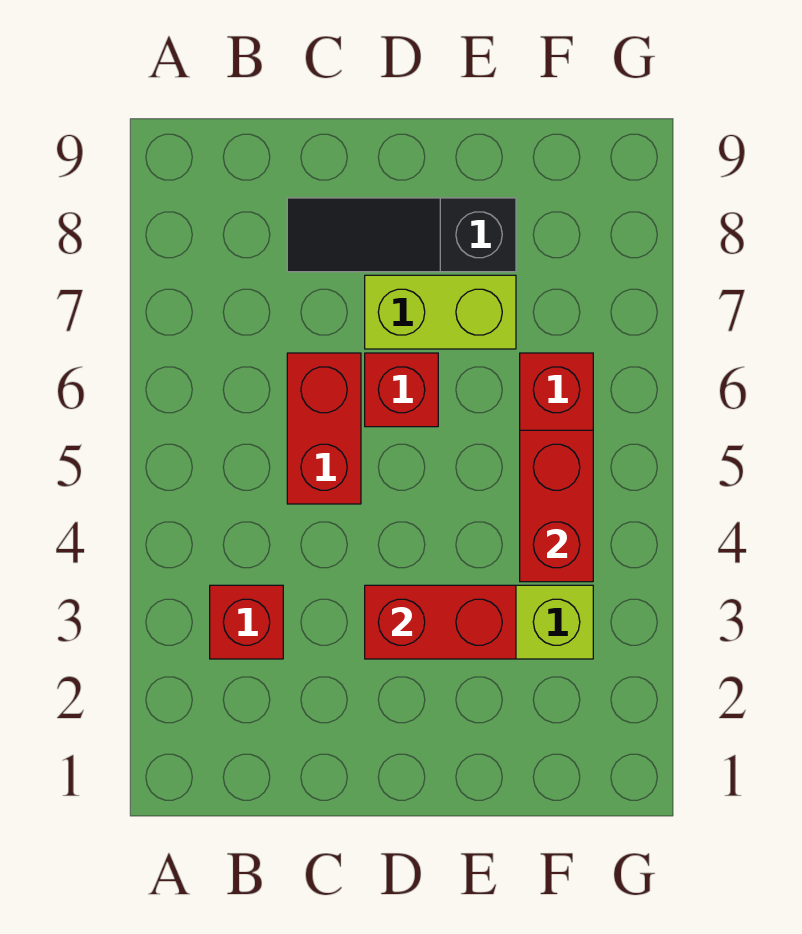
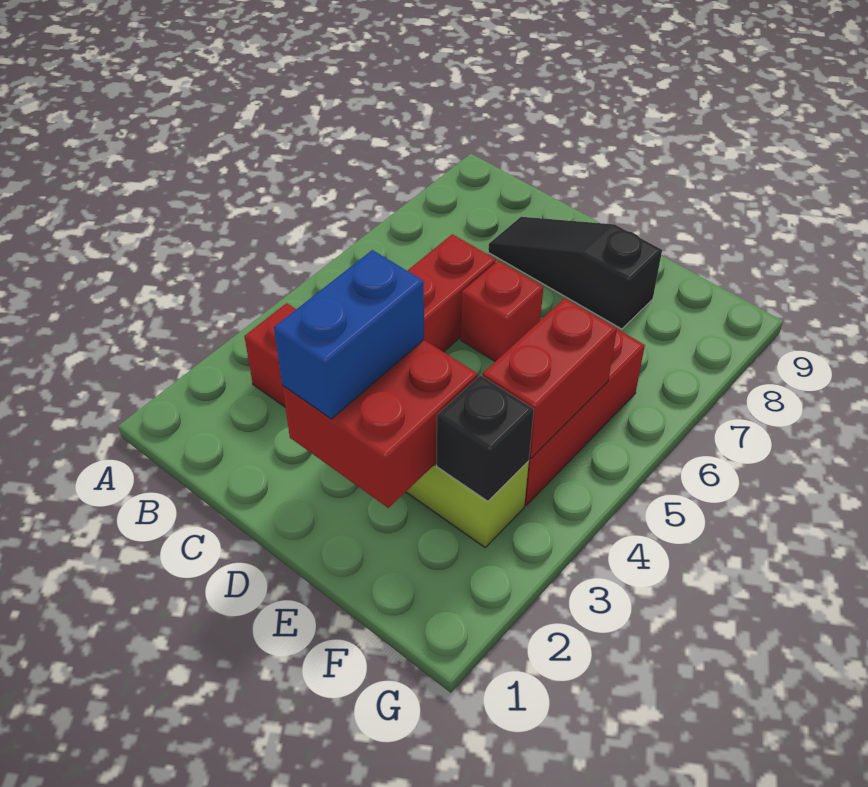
none -> blue brick D2:D3 level 3
red brick D3:E3 level 2 -> red brick D2:E3 level 2
lime brick D7:E7 level 1 -> none
none -> black brick F3 level 2

